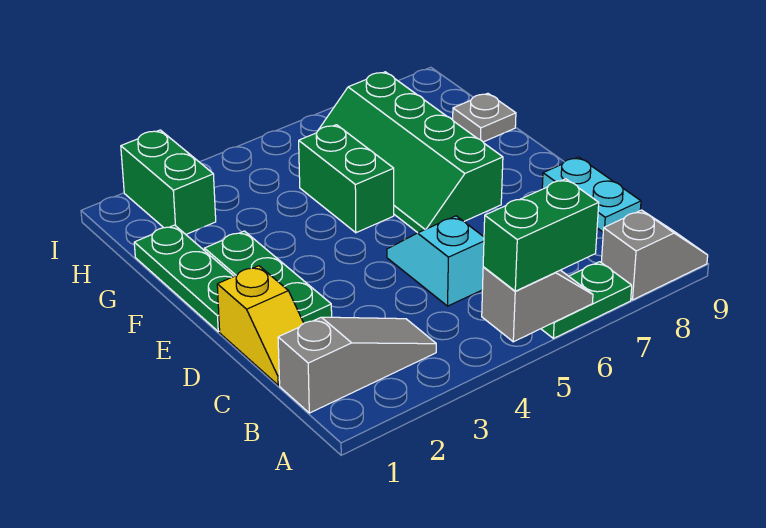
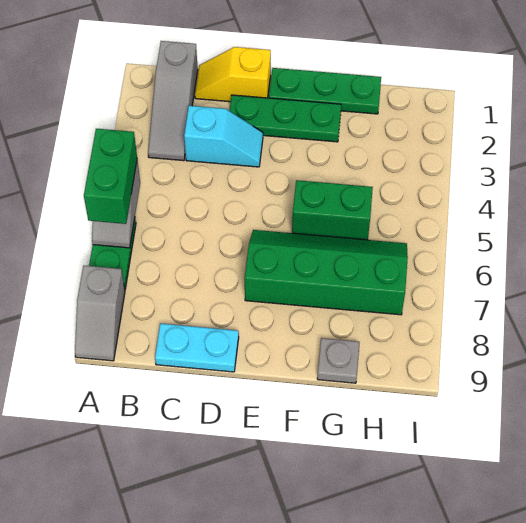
cyan slope C5:D5 level 1 top C -> cyan slope C3:D3 level 1 top C
green brick H2:I2 level 1 -> none

